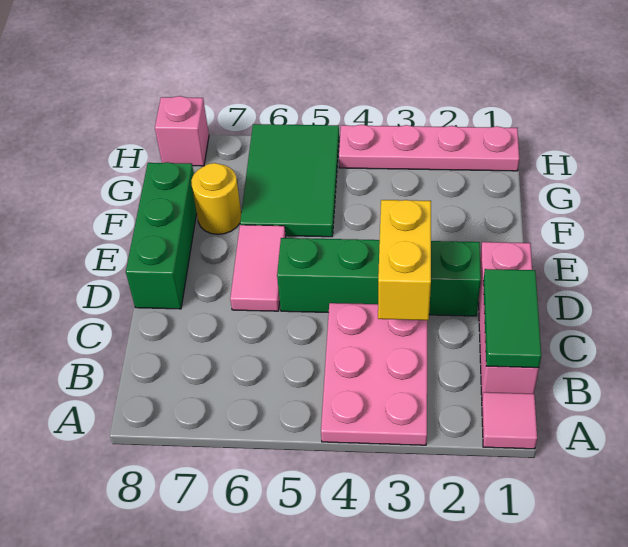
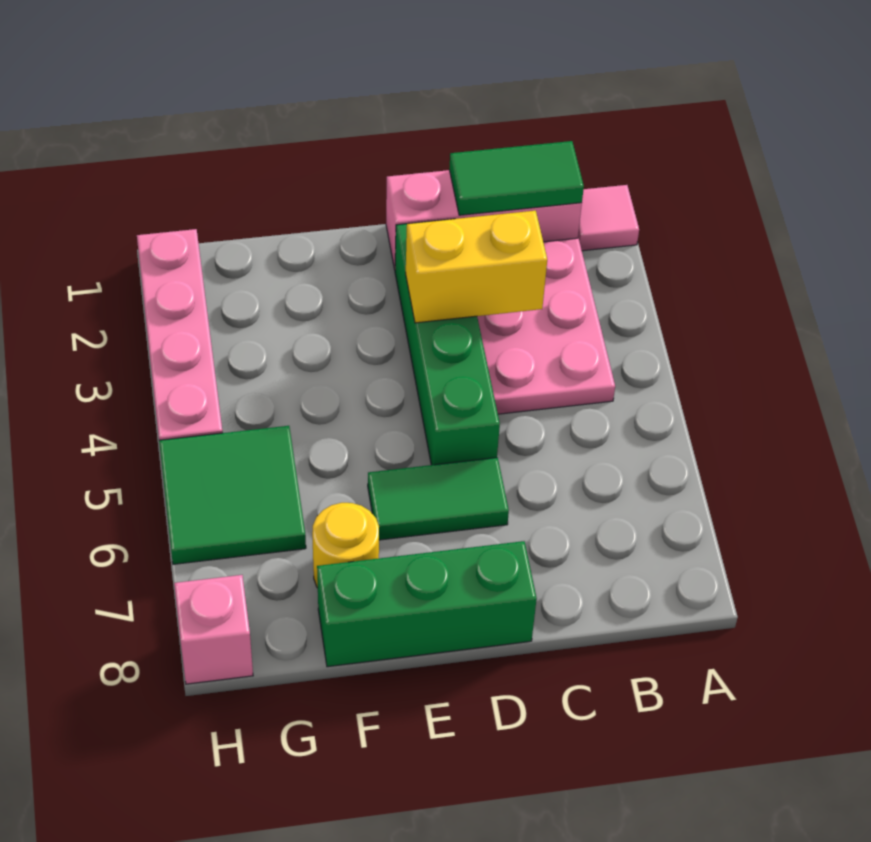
pink plate A3:C4 level 1 -> pink plate B2:C4 level 1
pink tile D6:E6 level 1 -> green tile D6:E6 level 1
green tile F5:H6 level 1 -> green tile G5:H6 level 1

